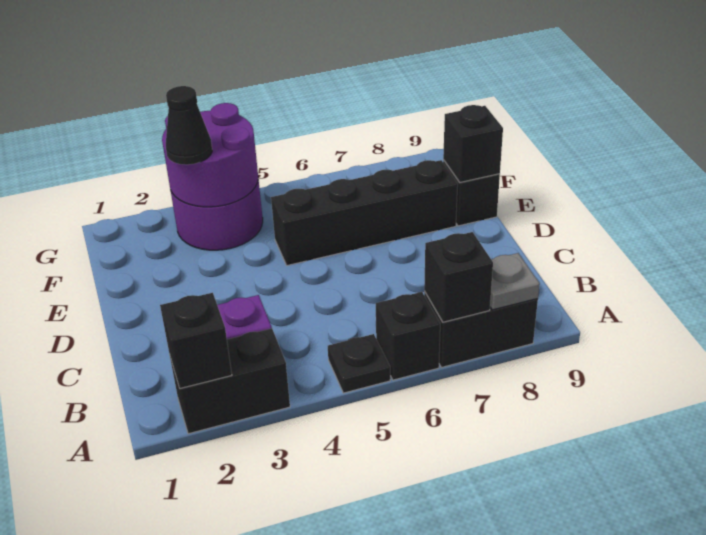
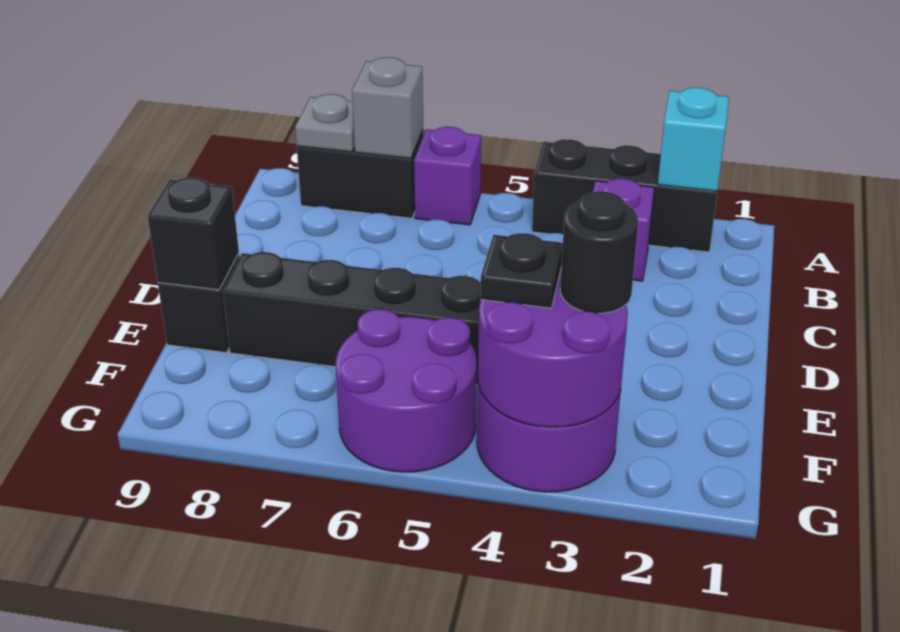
black brick A2:A3 level 1 -> black brick A2:A4 level 1
black brick A2 level 2 -> cyan brick A2 level 2
black plate A5 level 1 -> black plate F4 level 3
black brick A6 level 1 -> purple brick A6 level 1
black brick A7 level 2 -> grey brick A7 level 2
black cone F3 level 3 -> black round brick F3 level 3
none -> purple round brick F5:G6 level 1

